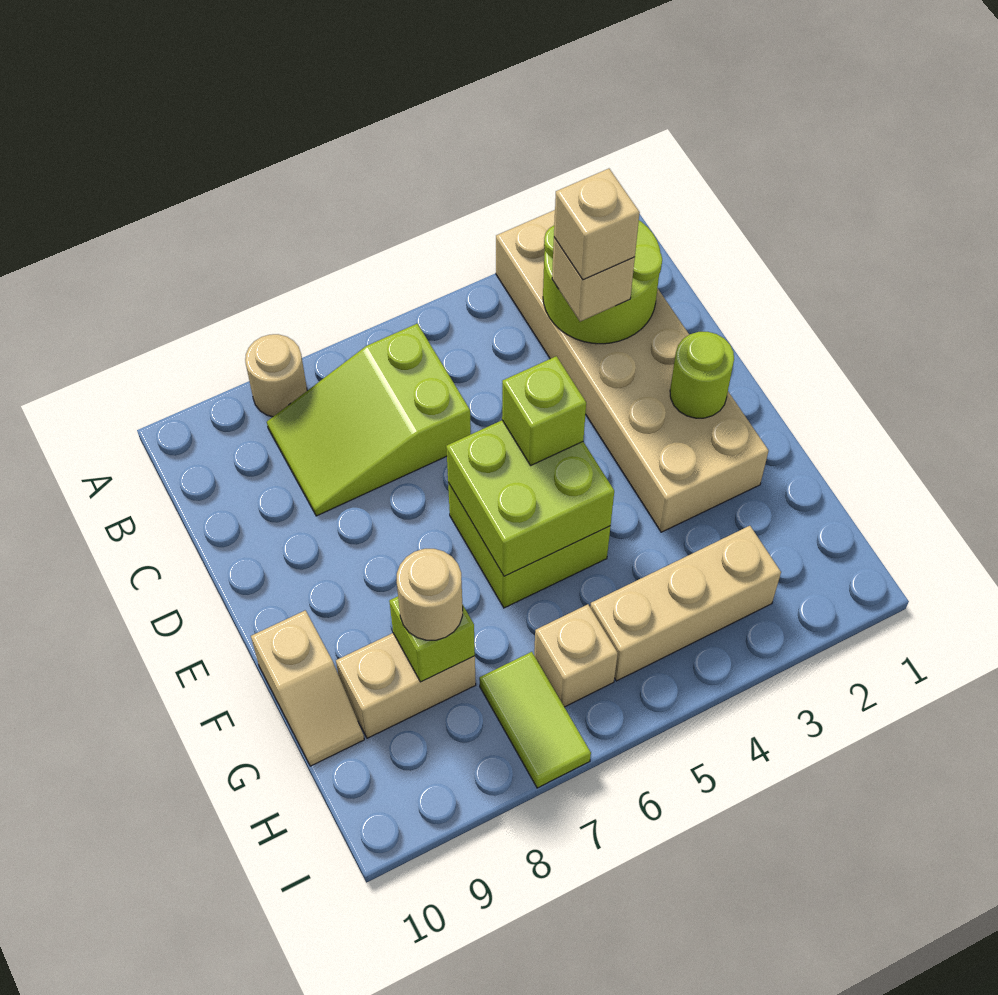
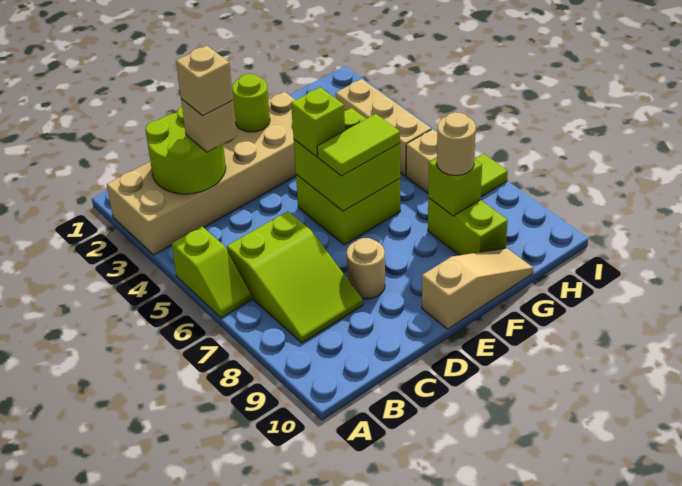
none -> lime slope A5:A6 level 1 top 5
tan round brick A8 level 1 -> tan round brick D8 level 1
none -> lime tile E6:F6 level 3
tan slope F10:G10 level 1 top F -> tan slope E10:G10 level 1 top E
tan brick G8:G9 level 1 -> lime brick G8:G9 level 1

